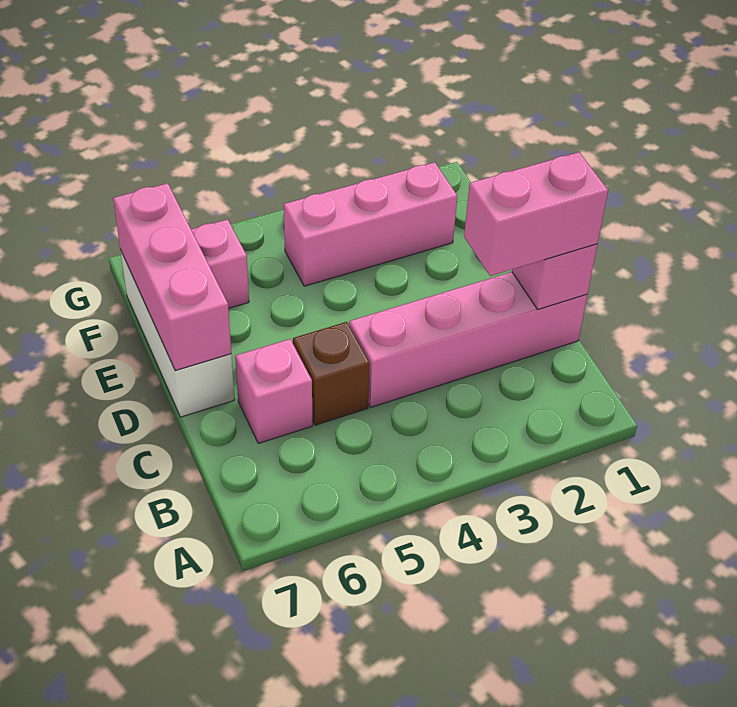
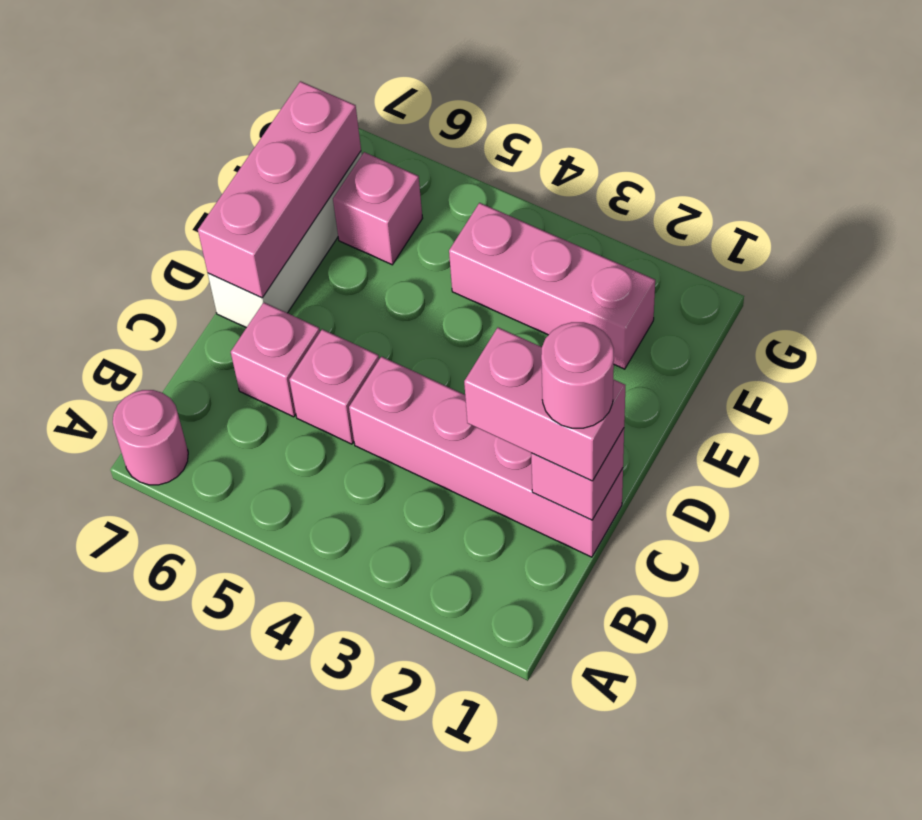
none -> pink round brick A7 level 1
none -> pink round brick C1 level 4
brown brick C5 level 1 -> pink brick C5 level 1

